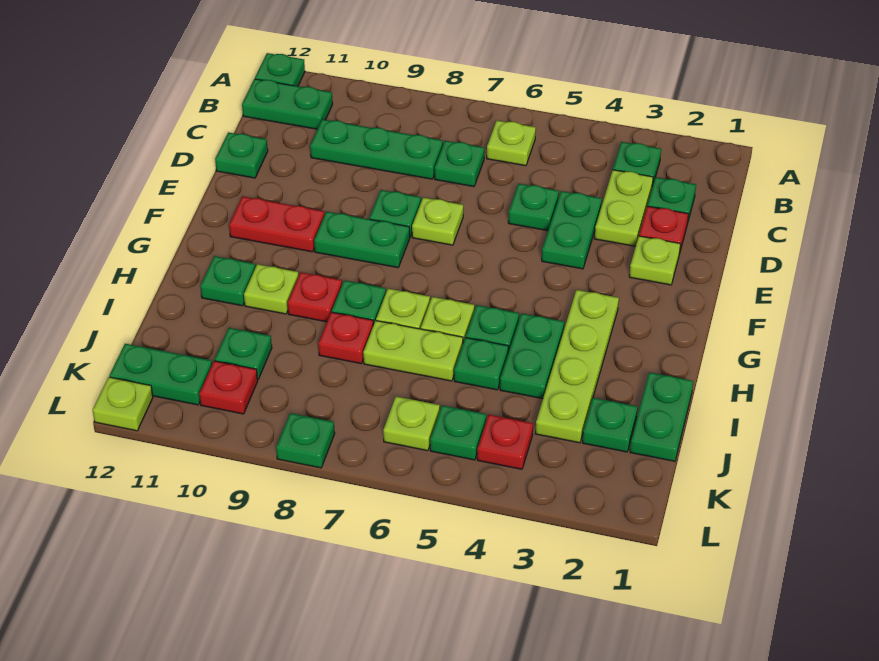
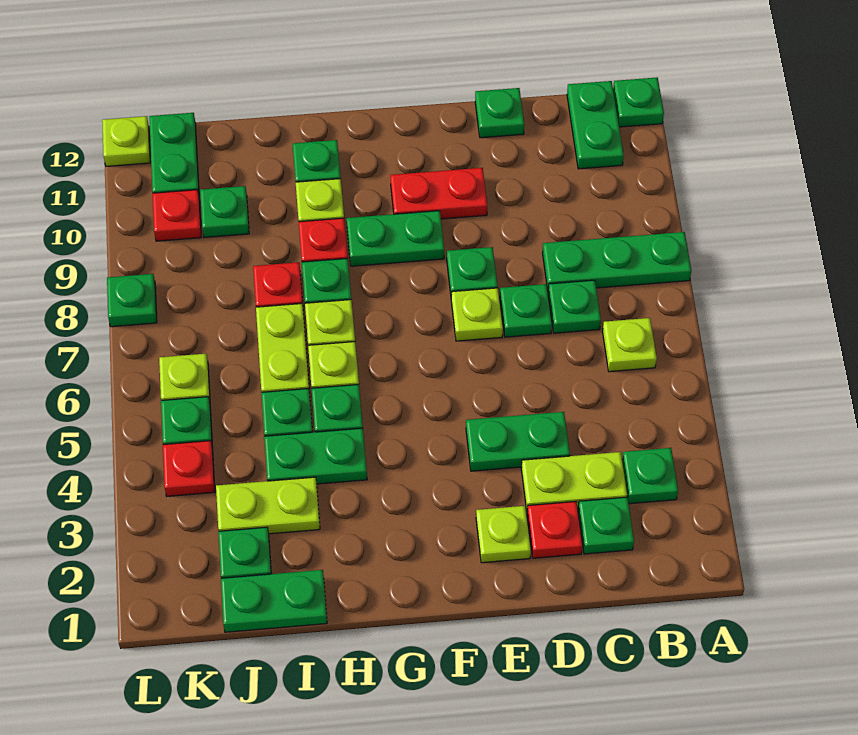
green plate C8:C10 level 1 -> green plate A8:C8 level 1
green plate D5 level 1 -> green plate D7 level 1
green plate F8:F9 level 1 -> green plate F9:G9 level 1
red plate F10:F11 level 1 -> red plate E10:F10 level 1
lime plate G3:J3 level 1 -> lime plate I3:J3 level 1

